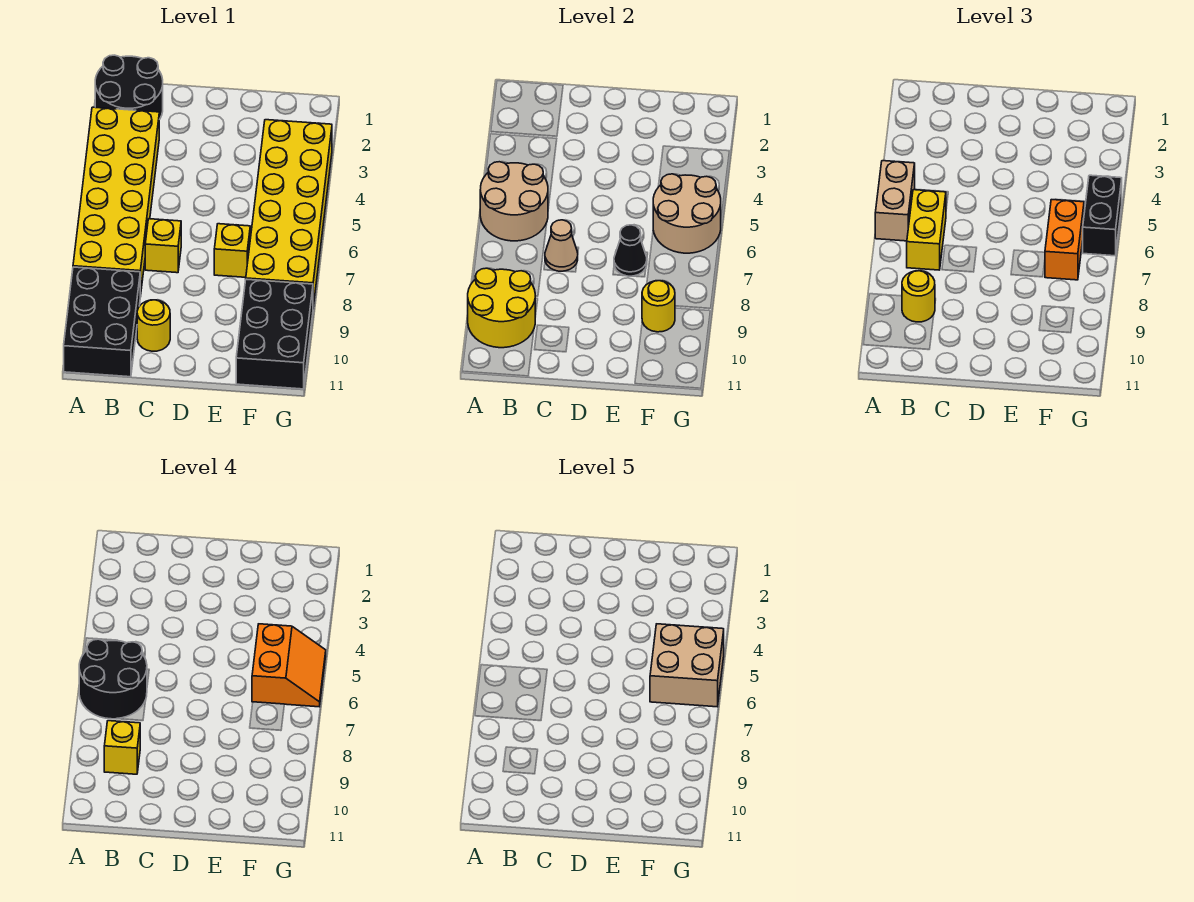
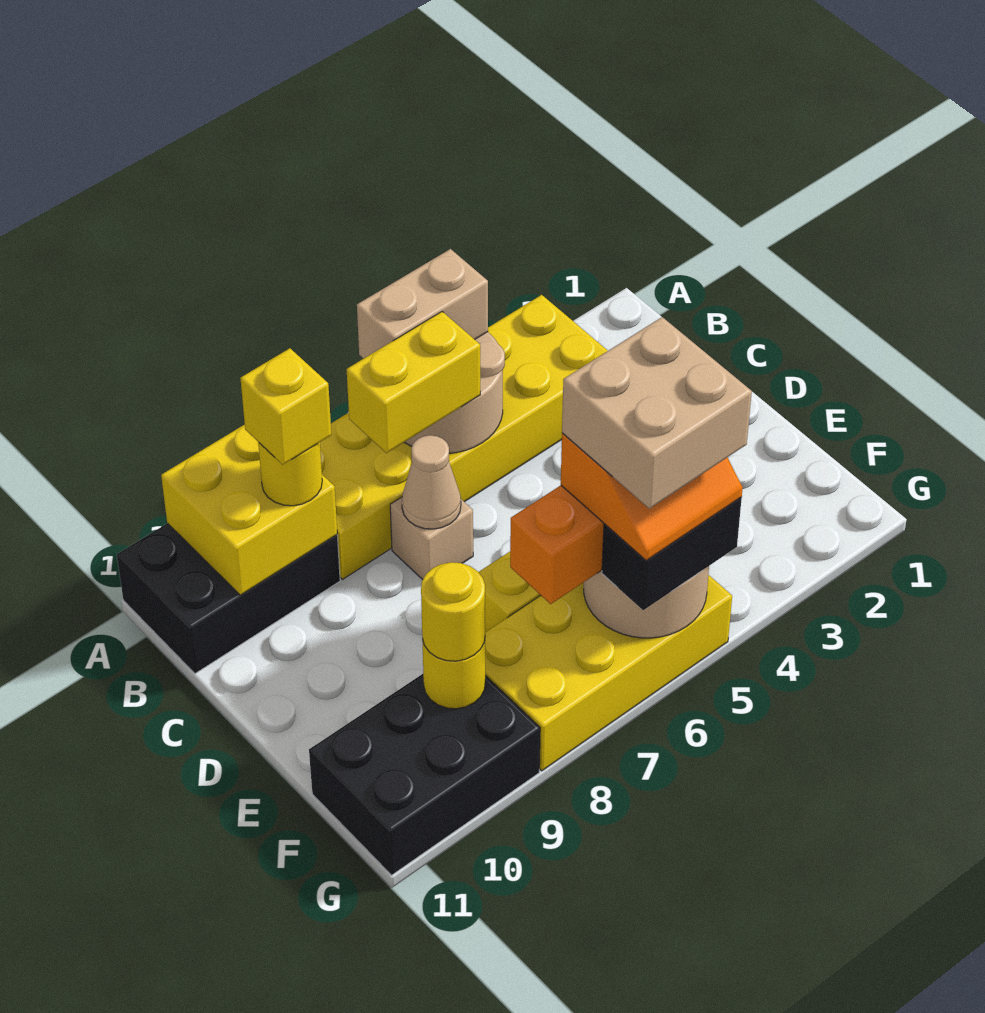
black round brick A1:B2 level 1 -> none
black round brick A6:B7 level 4 -> none
yellow round brick A9:B10 level 2 -> yellow brick A9:B10 level 2
yellow brick C7 level 1 -> tan brick C7 level 1
yellow round brick C10 level 1 -> yellow round brick F9 level 3
black cone E7 level 2 -> none
yellow brick F3:G8 level 1 -> yellow brick F5:G8 level 1

